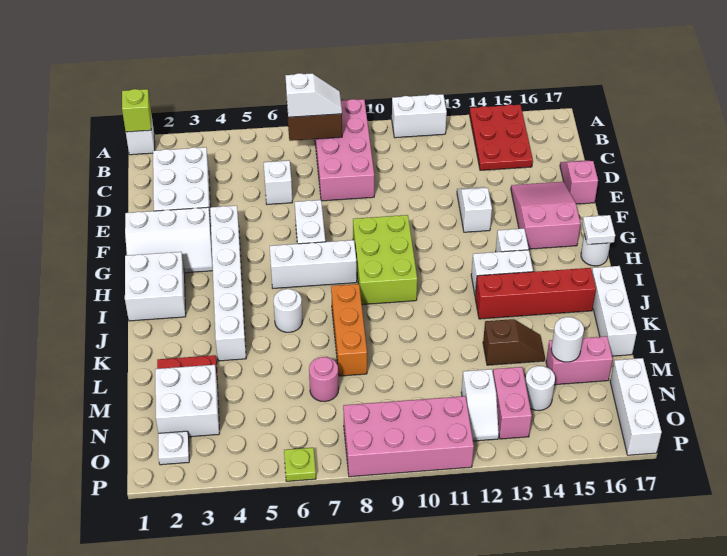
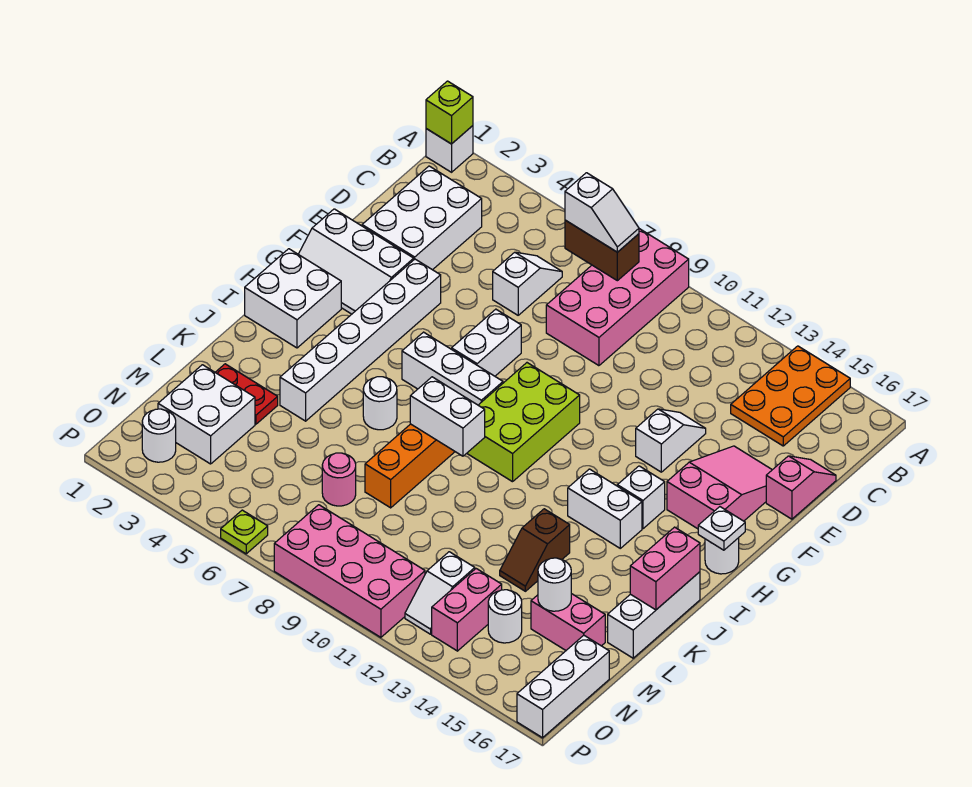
white brick A11:A12 level 1 -> white brick J8:J9 level 2
red plate A14:C15 level 1 -> orange plate A14:C15 level 1
red brick J13:J16 level 1 -> none
none -> pink brick J17:K17 level 2
brown slope L13:L14 level 1 top 13 -> brown slope K13:L13 level 1 top K
white plate O2 level 1 -> white round brick O2 level 1

